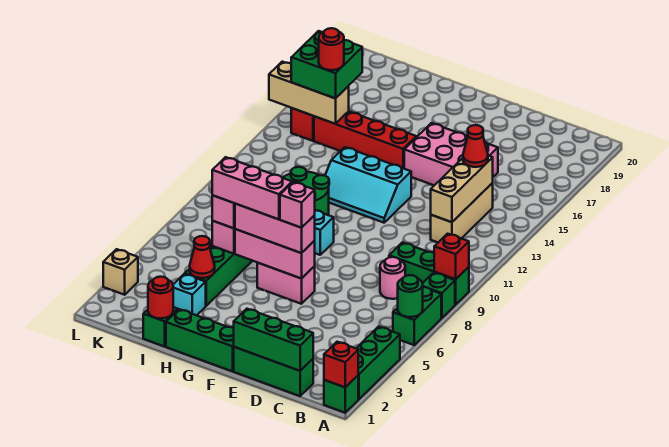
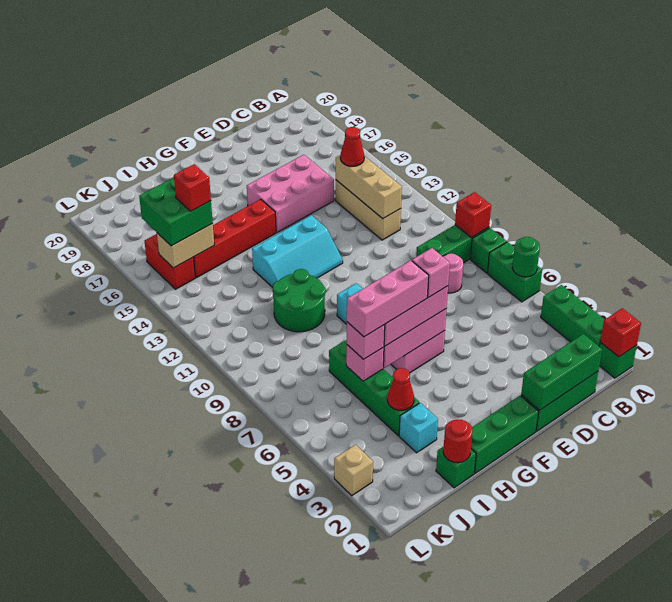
tan brick J15:L15 level 2 -> tan brick J15:K15 level 2
red round brick J15 level 4 -> red brick J15 level 4

